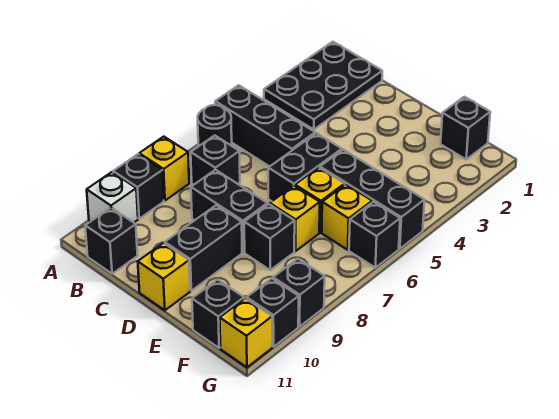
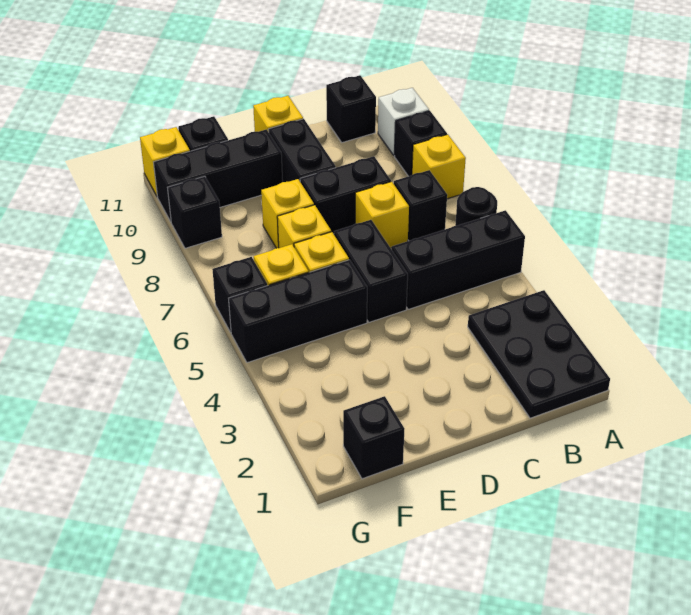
none -> yellow brick C7 level 1
black brick E8 level 1 -> yellow brick E8 level 1
black brick G10 level 1 -> black brick E10:G10 level 1

